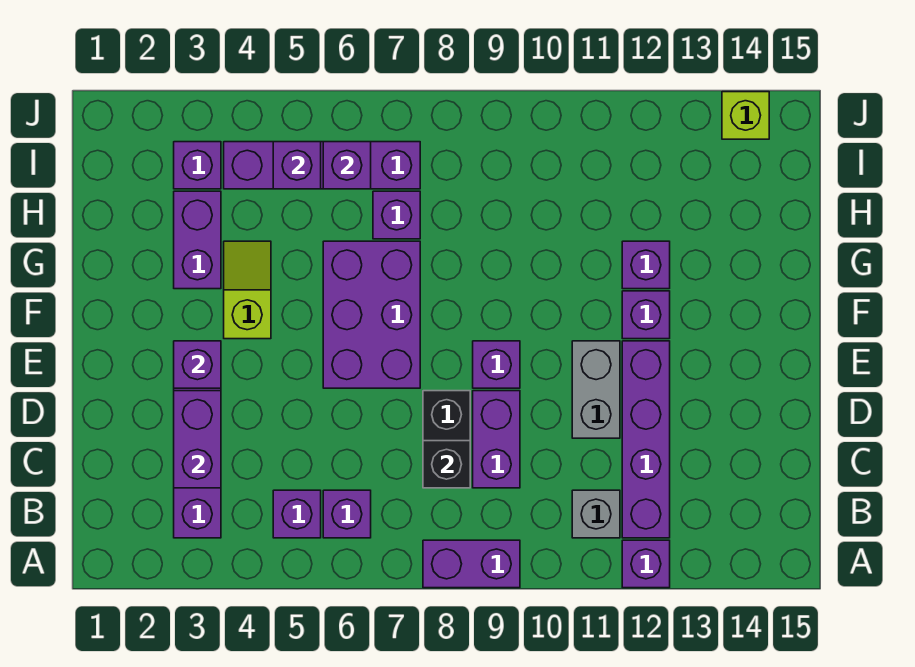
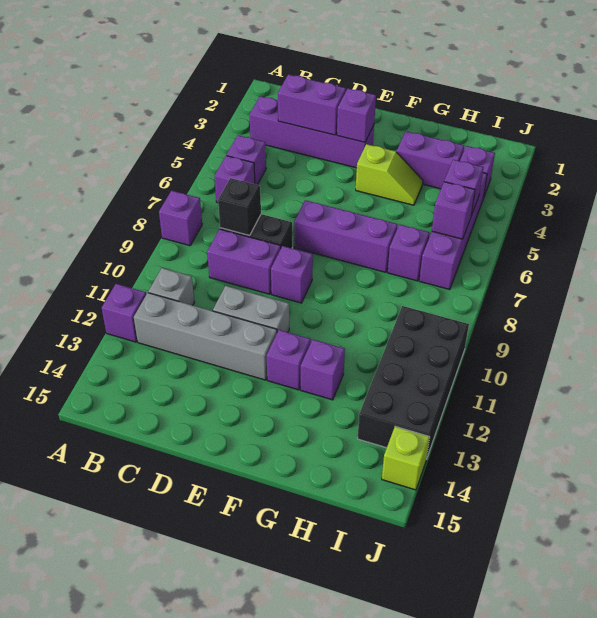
purple brick A8:A9 level 1 -> purple brick A8 level 1
purple brick B12:E12 level 1 -> grey brick B12:E12 level 1
purple brick E6:G7 level 1 -> purple brick E7:G7 level 1
none -> black brick I10:J13 level 1

